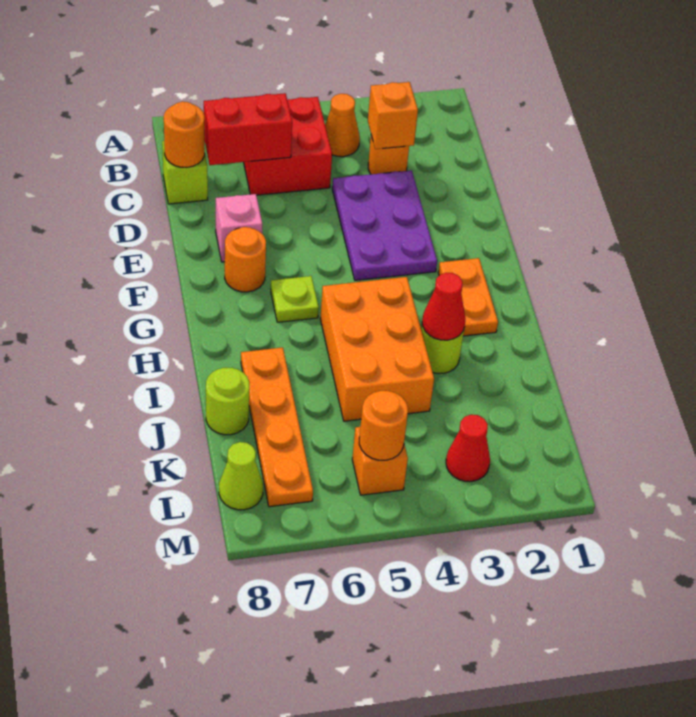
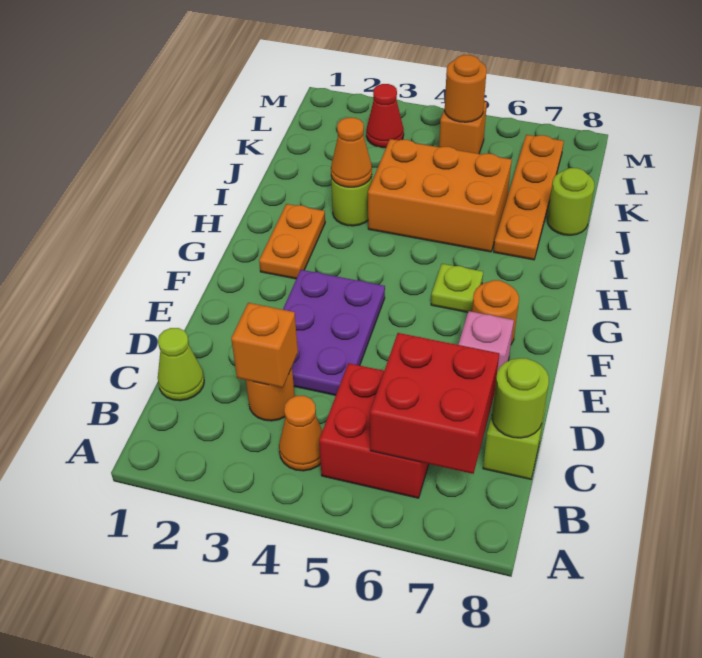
red brick C6:C7 level 2 -> red brick B6:C7 level 2
orange round brick C8 level 2 -> lime round brick C8 level 2
orange brick H4:J5 level 1 -> orange brick I4:J6 level 1
red cone I3 level 2 -> orange cone I3 level 2
lime cone L8 level 1 -> lime cone C1 level 1

